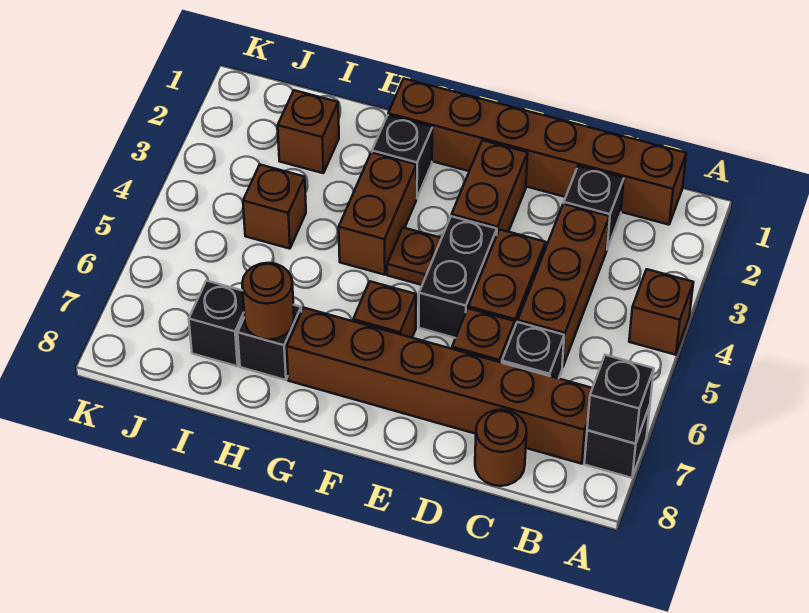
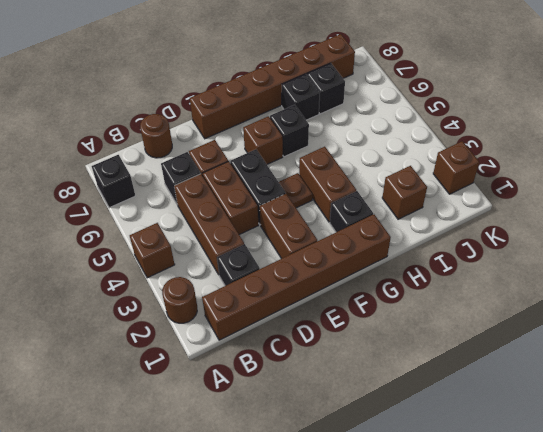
black brick A7 level 2 -> black brick G6 level 1
brown brick B7:G7 level 1 -> brown brick E8:J8 level 1
brown round brick H7 level 2 -> brown round brick A2 level 1
brown brick I4 level 1 -> brown brick K2 level 1

